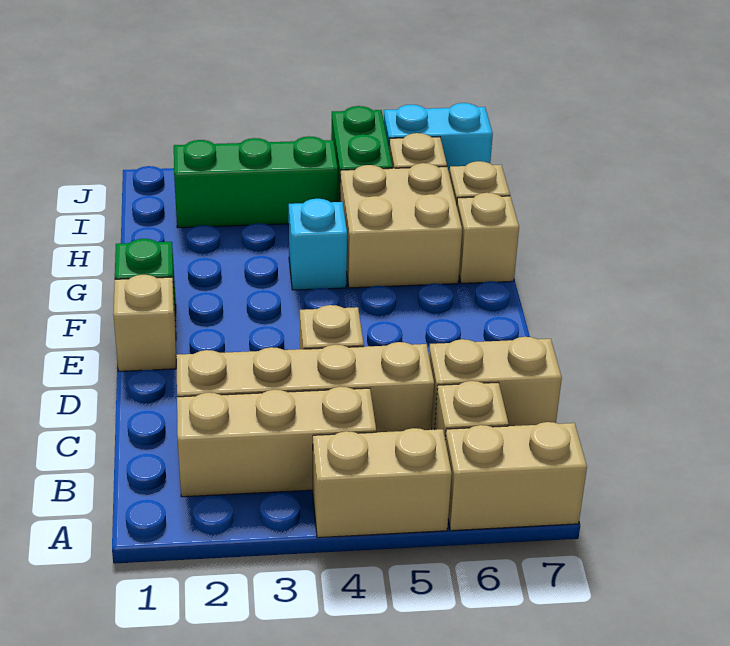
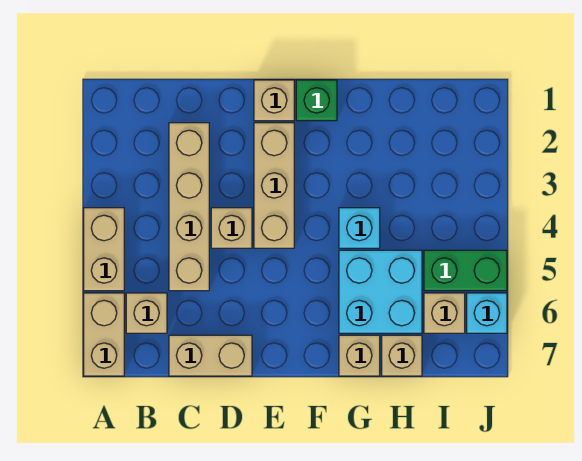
tan brick B2:B4 level 1 -> tan brick E2:E4 level 1
tan brick C6:C7 level 1 -> tan brick C7:D7 level 1
tan brick G5:H6 level 1 -> cyan brick G5:H6 level 1
green brick I2:I4 level 1 -> none
cyan brick J6:J7 level 1 -> cyan brick J6 level 1

